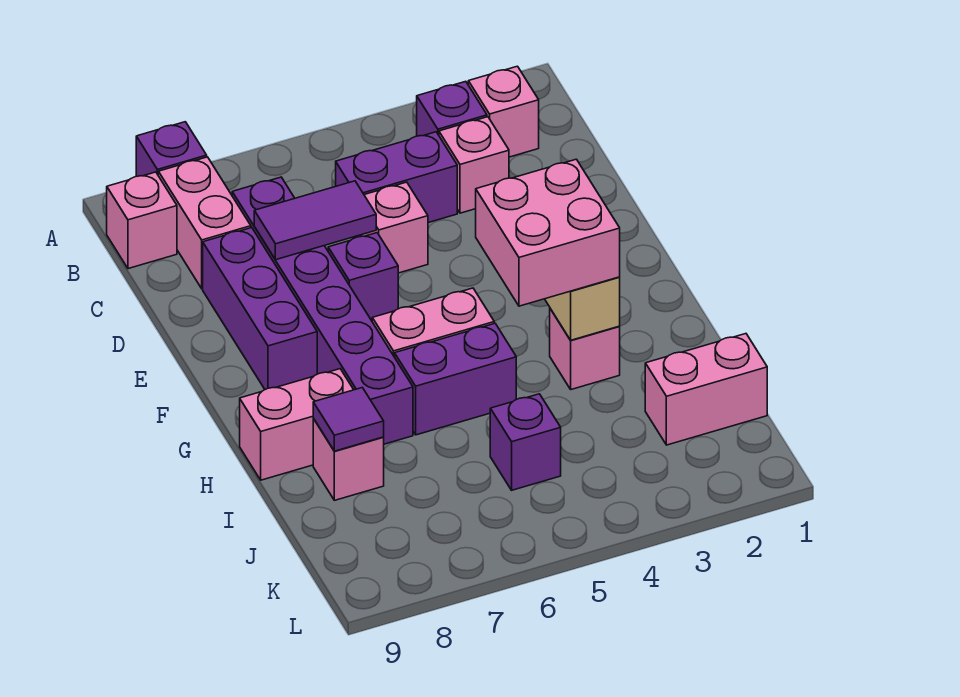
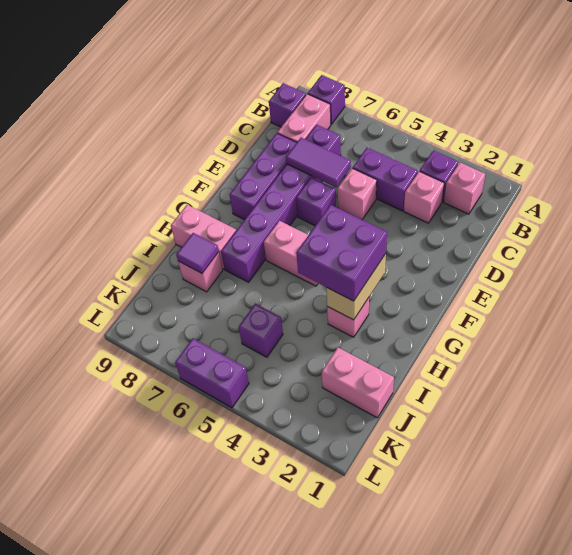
pink brick B9 level 1 -> purple brick B9 level 1
pink brick G3:H4 level 3 -> purple brick G3:H4 level 3
purple brick H5:H6 level 1 -> purple brick L5:L6 level 1

